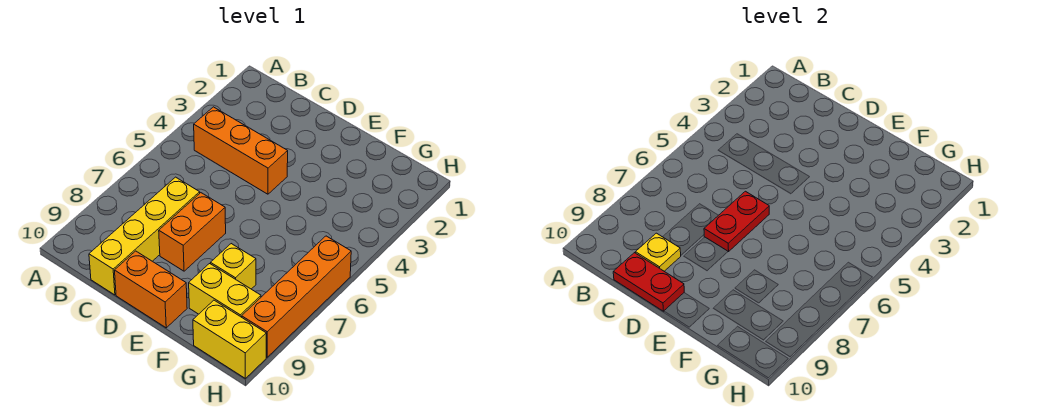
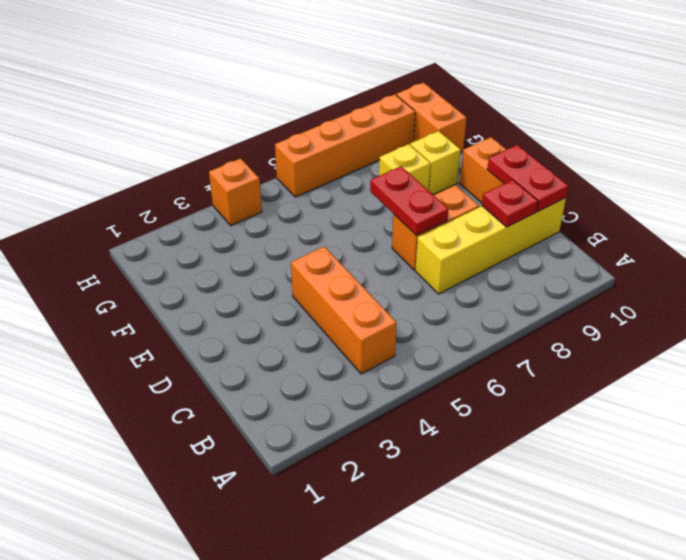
yellow plate C9 level 2 -> red plate C9 level 2
red plate D6:D7 level 2 -> red plate D7:E7 level 2
yellow brick F9:G9 level 1 -> yellow brick F9 level 1
yellow brick G10:H10 level 1 -> orange brick G10:H10 level 1
none -> orange brick H4 level 1

